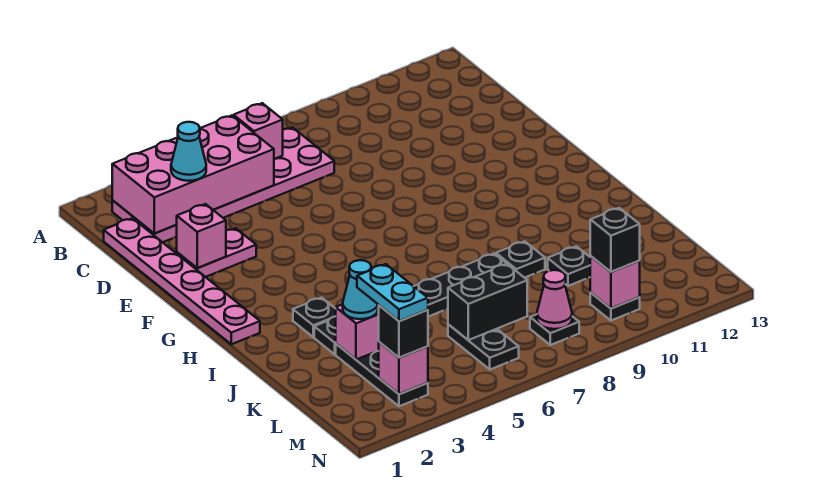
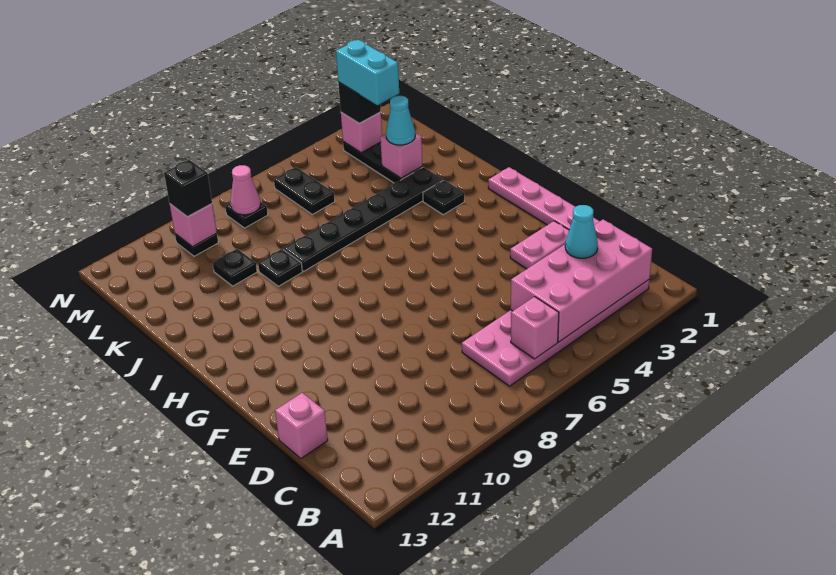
pink brick E2 level 2 -> pink brick D13 level 1
cyan plate L3:M3 level 4 -> cyan brick L3:M3 level 4
black brick L6:L7 level 2 -> none

